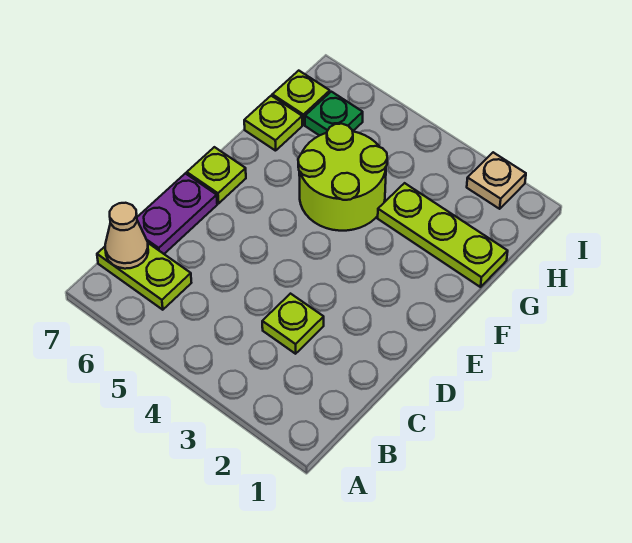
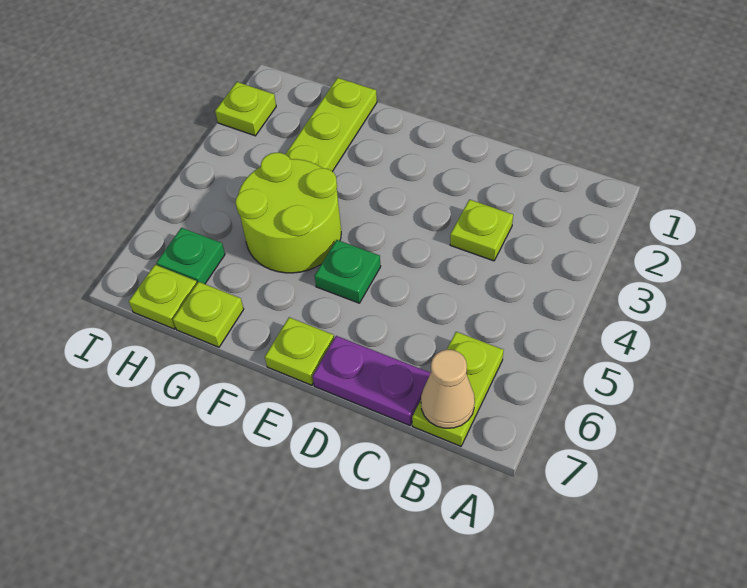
none -> green plate E5 level 1
tan plate I2 level 1 -> lime plate I2 level 1

